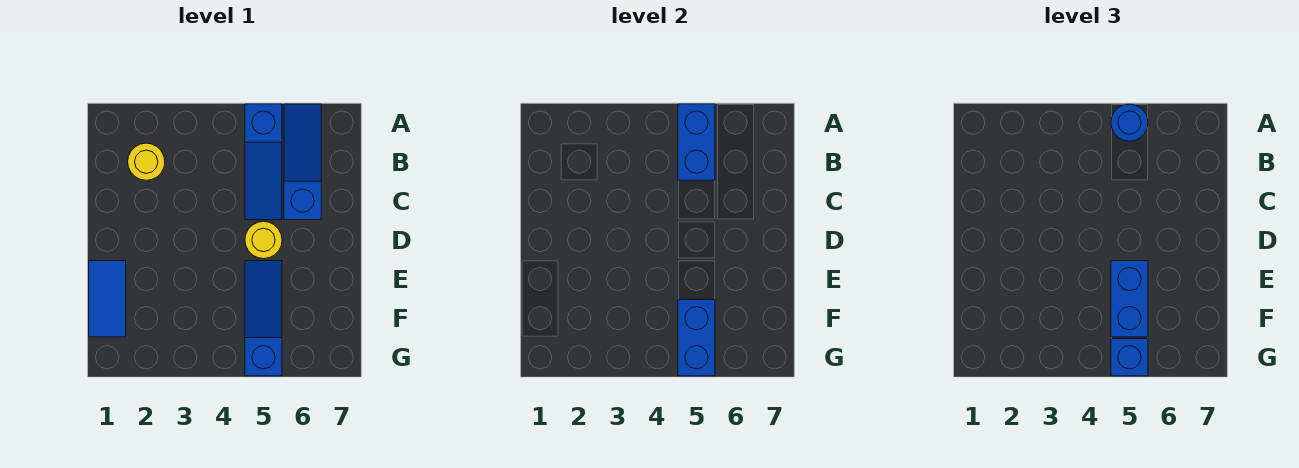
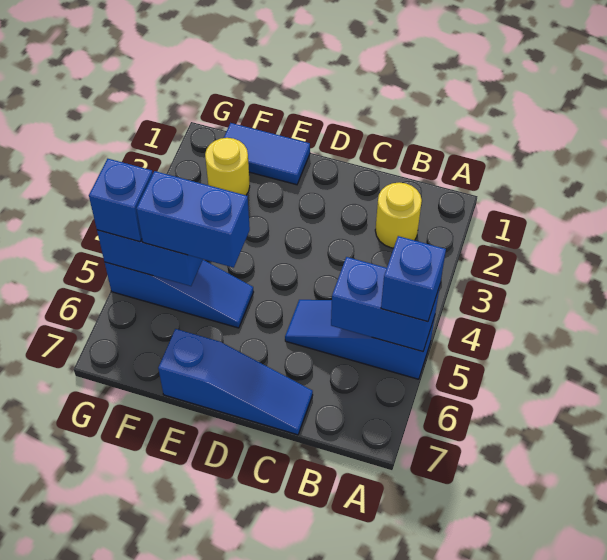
blue round brick A5 level 3 -> blue brick A5 level 3
blue slope A6:C6 level 1 top C -> blue slope C7:E7 level 1 top E
yellow round brick D5 level 1 -> yellow round brick F2 level 1

